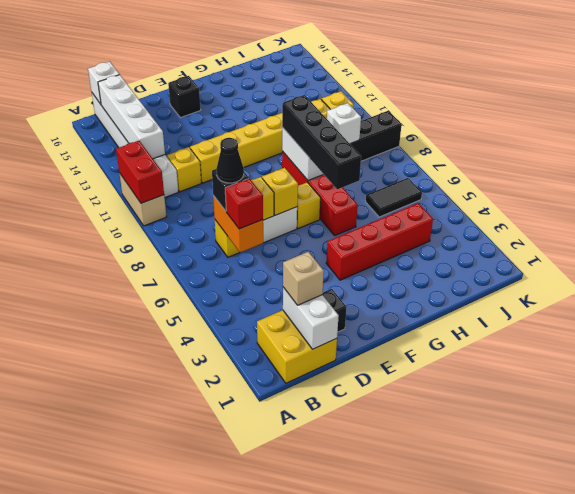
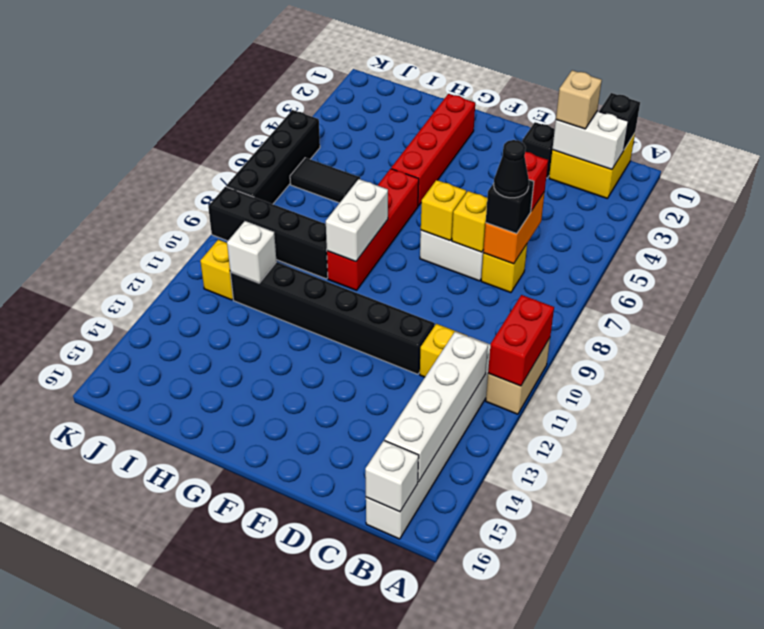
white brick C1:C2 level 2 -> white brick B2:C2 level 2
yellow brick D11:I11 level 1 -> black brick D11:I11 level 1
black brick E15 level 1 -> black brick B1 level 2
red brick F4:I4 level 1 -> red brick G2:G5 level 1
yellow brick F7 level 1 -> none
black brick G6:G9 level 3 -> black brick K5:K8 level 1
white brick I9 level 2 -> white brick I11 level 2

